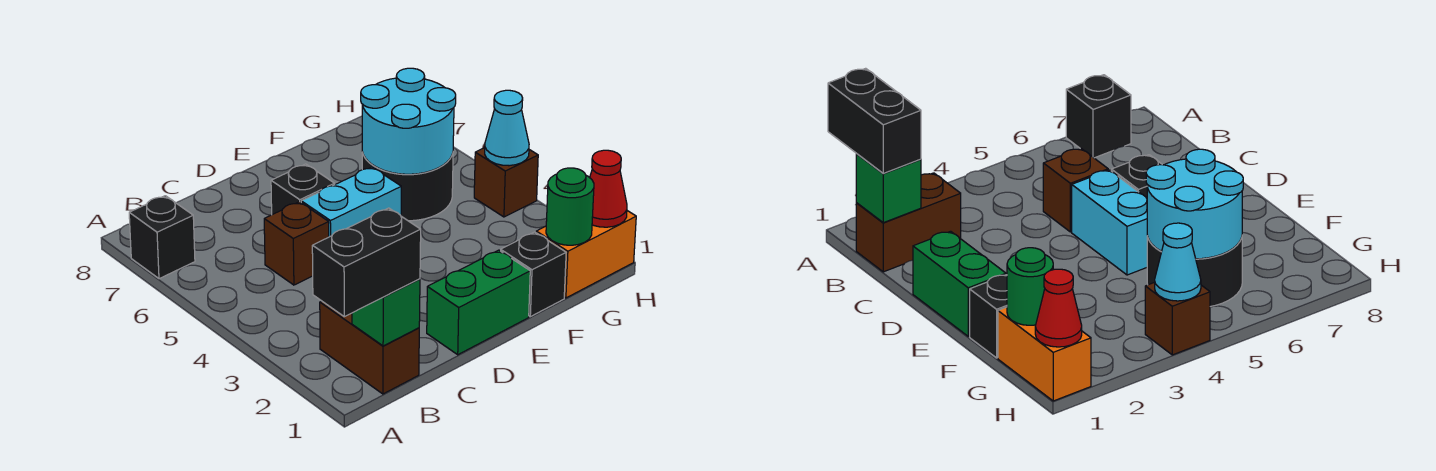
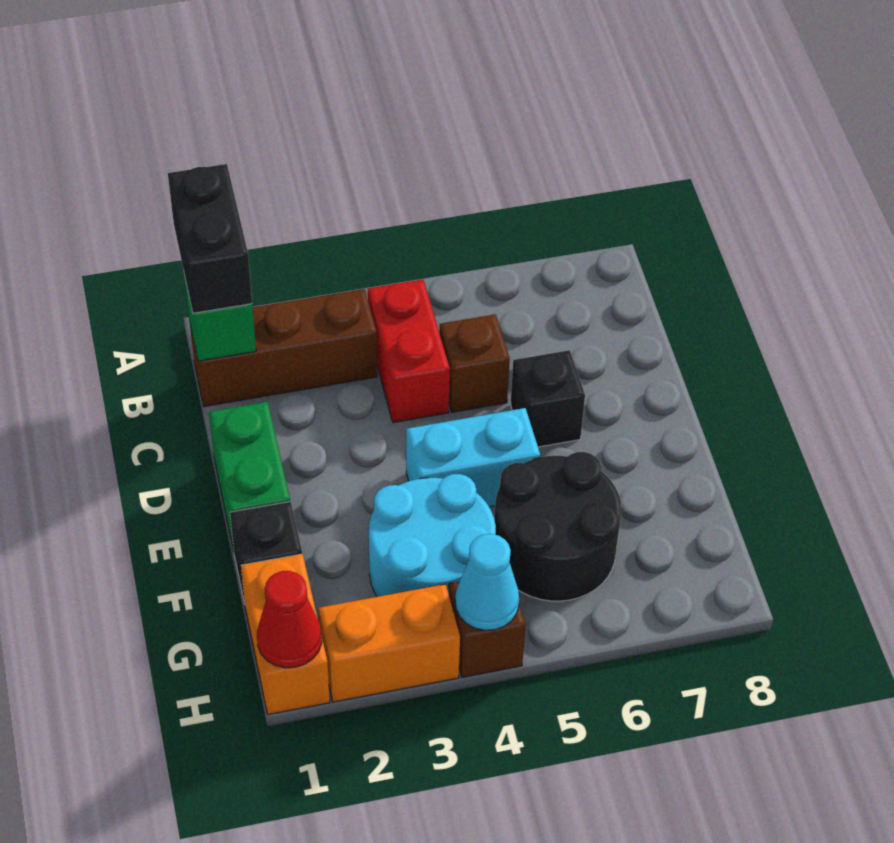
black brick A7 level 1 -> none
brown brick B1:B2 level 1 -> brown brick B1:B3 level 1
none -> red brick B4:C4 level 1
cyan brick D5:E5 level 1 -> cyan brick E4:E5 level 1
cyan round brick F5:G6 level 2 -> cyan round brick F3:G4 level 1
green round brick G1 level 2 -> none
none -> orange brick H2:H3 level 1

